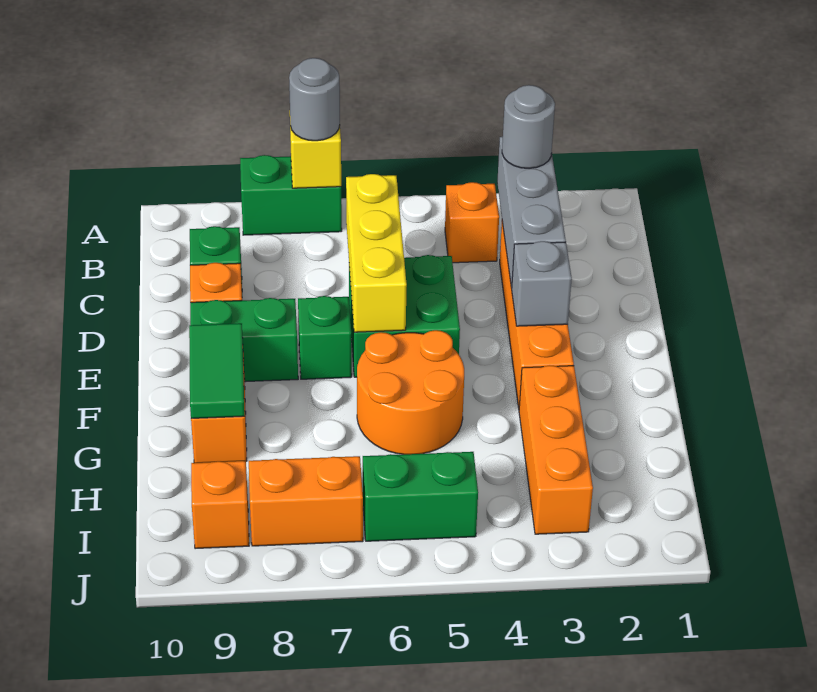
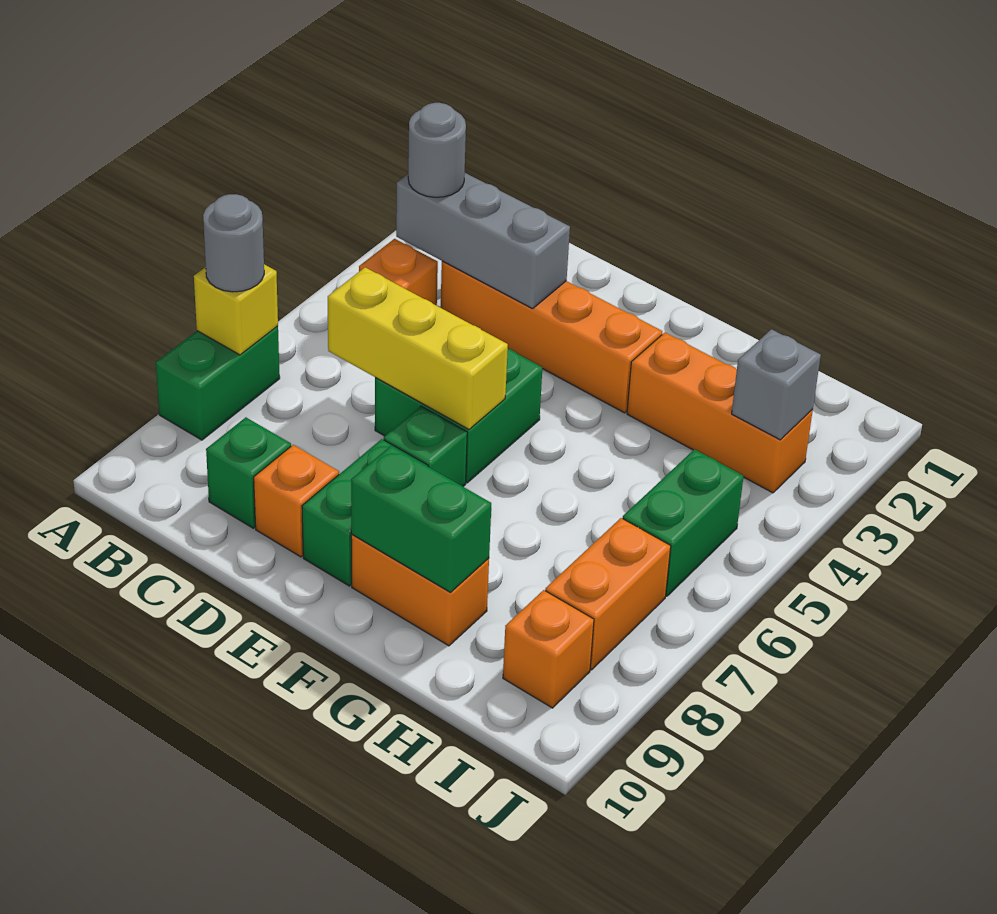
grey brick E3 level 2 -> grey brick I3 level 2
orange round brick F5:G6 level 1 -> none
green tile F9:G9 level 2 -> green brick F9:G9 level 2

